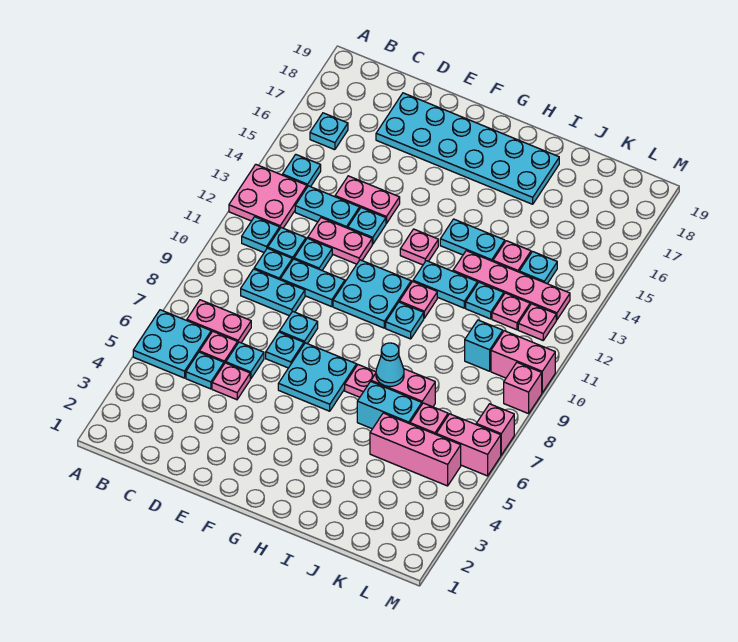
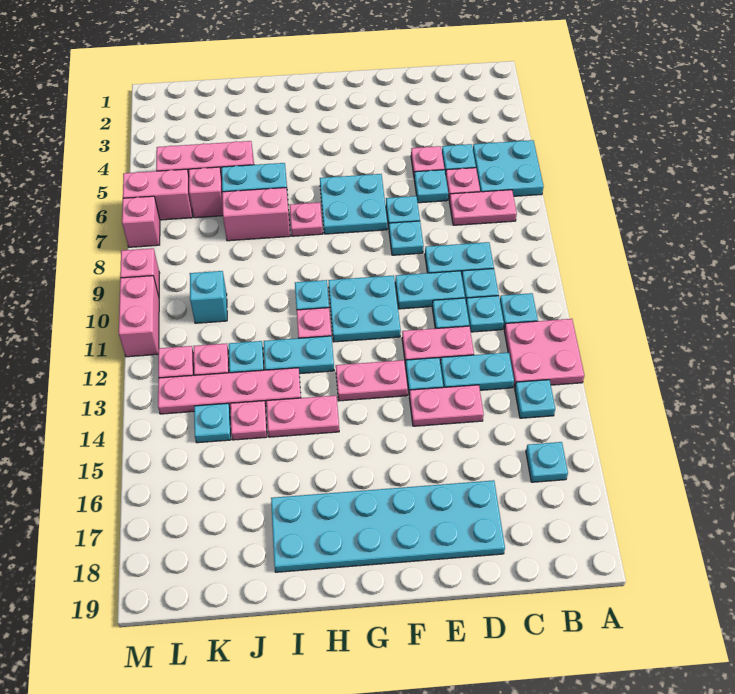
pink plate G13 level 1 -> pink plate F13:G13 level 1
cyan plate H14:I14 level 1 -> pink plate H14:I14 level 1
cyan cone I7 level 2 -> none
pink brick L10:M10 level 1 -> pink brick M10:M11 level 1

